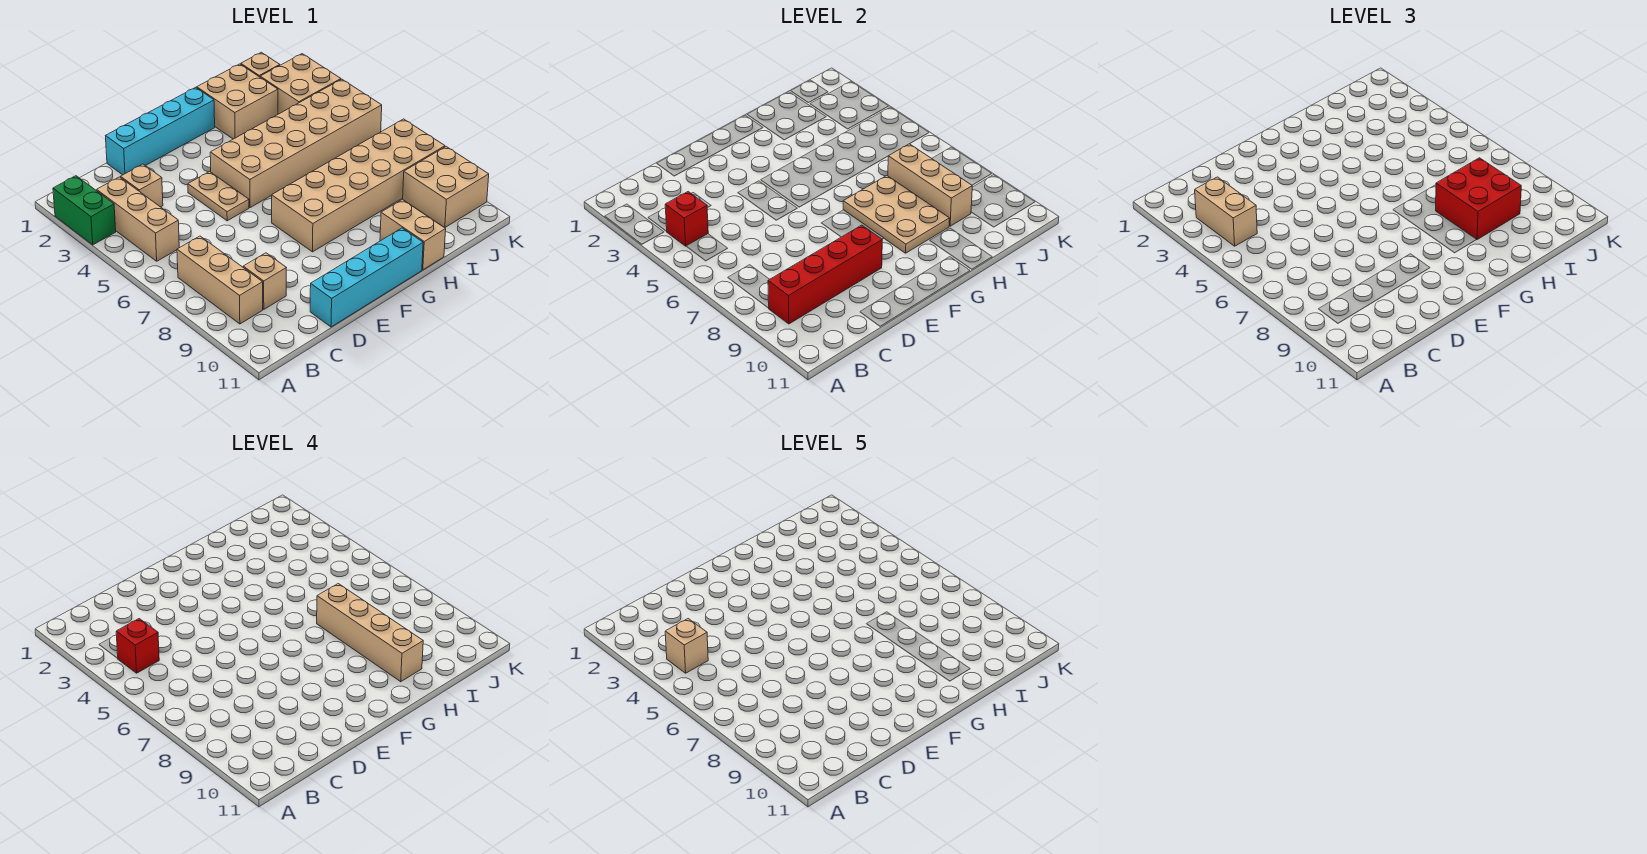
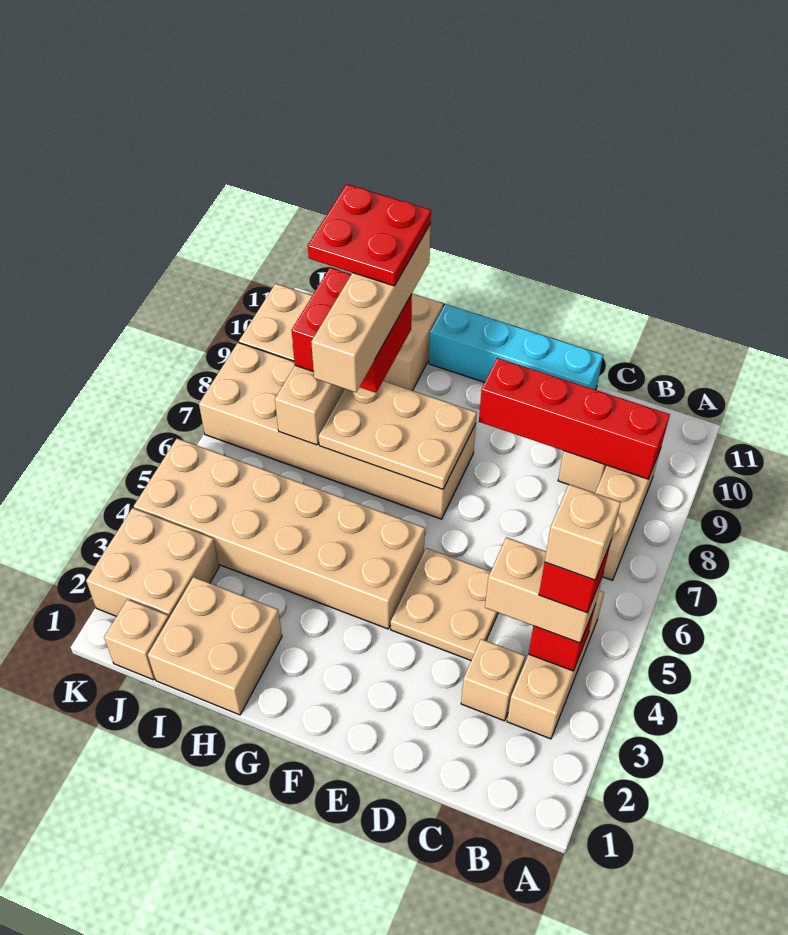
green brick A2:A3 level 1 -> none
tan brick B3:B4 level 3 -> tan brick B4:C4 level 3
cyan brick D1:G1 level 1 -> none
tan plate E4:E5 level 1 -> tan plate D4:E5 level 1
tan plate G7:H9 level 2 -> tan plate F7:H8 level 2
none -> red plate H9:I10 level 5

